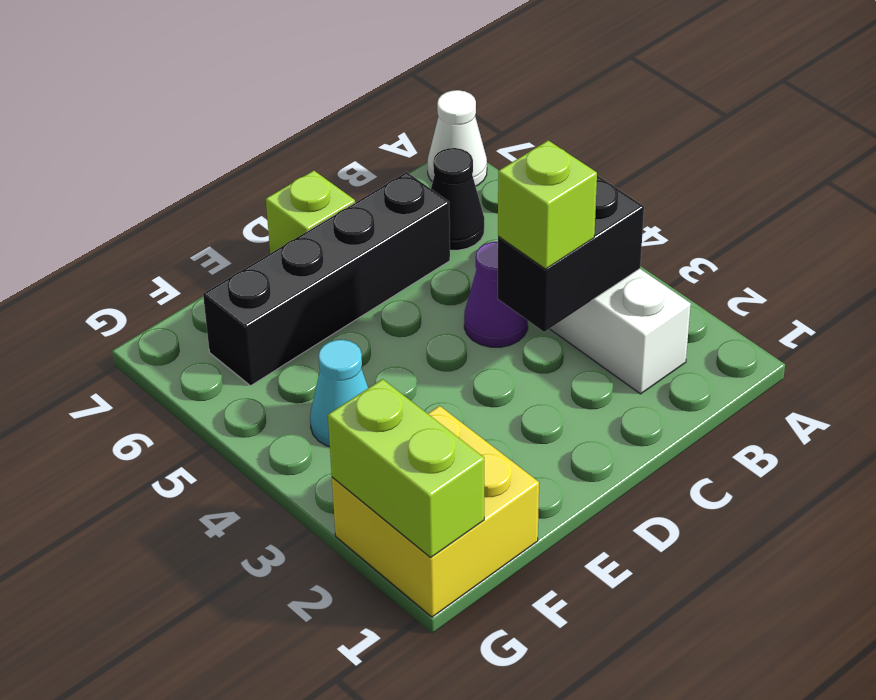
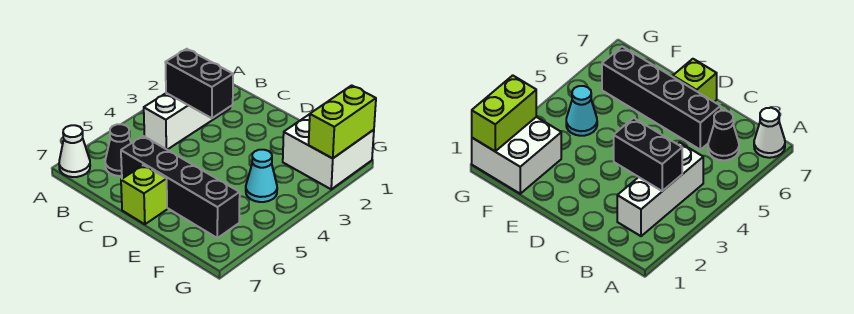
lime brick C3 level 3 -> none
purple cone C4 level 1 -> none
yellow brick F1:G2 level 1 -> white brick F1:G2 level 1

